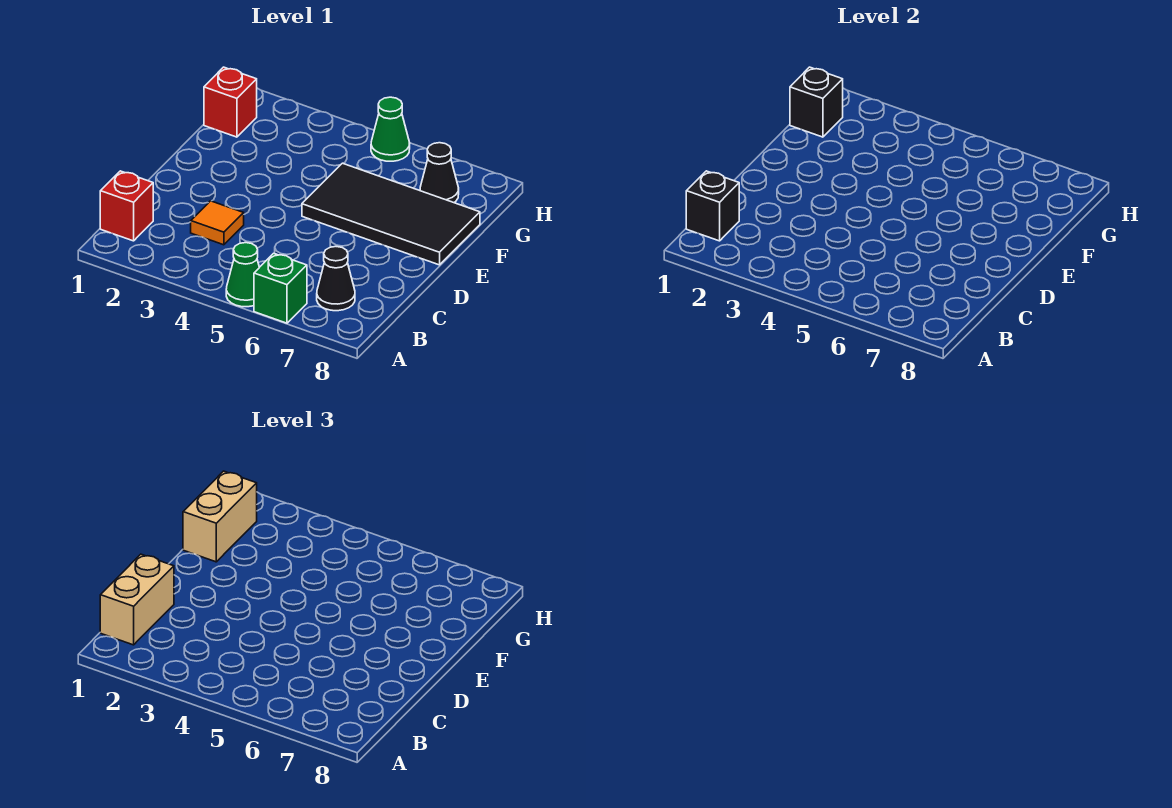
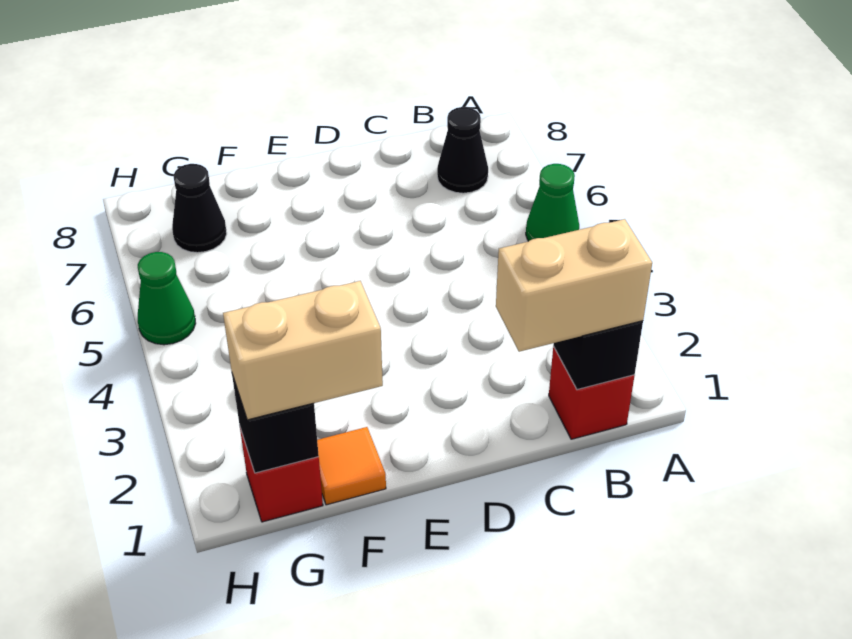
green brick A6 level 1 -> none
orange tile C3 level 1 -> orange tile F1 level 1
black tile E5:F8 level 1 -> none

